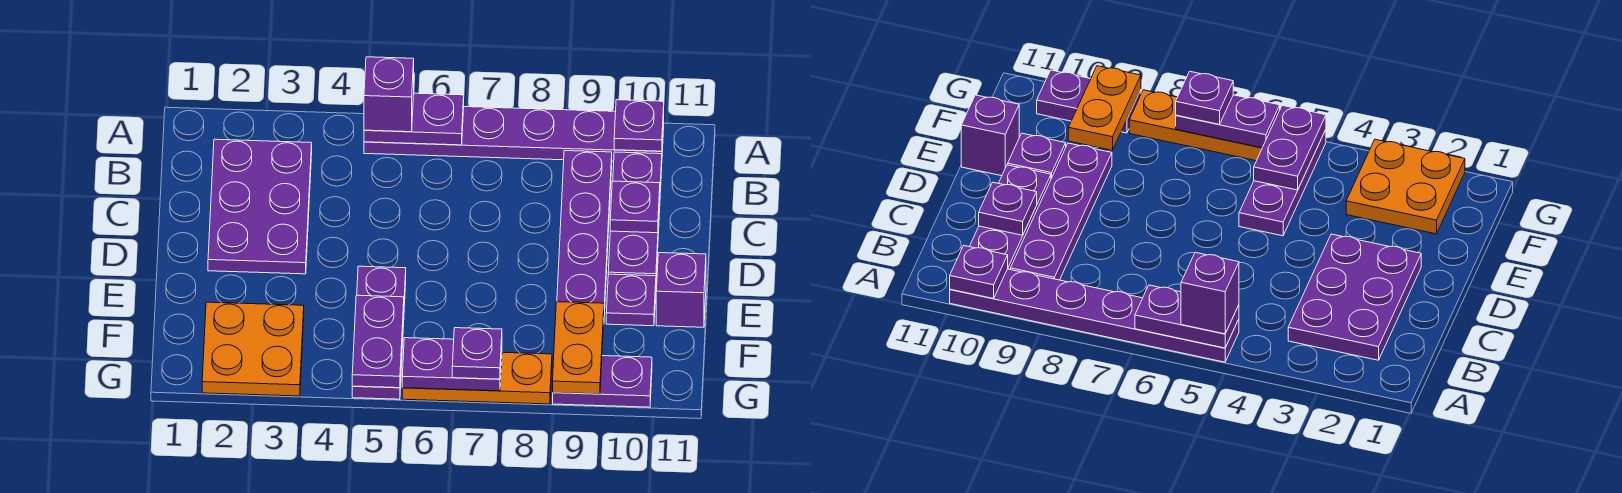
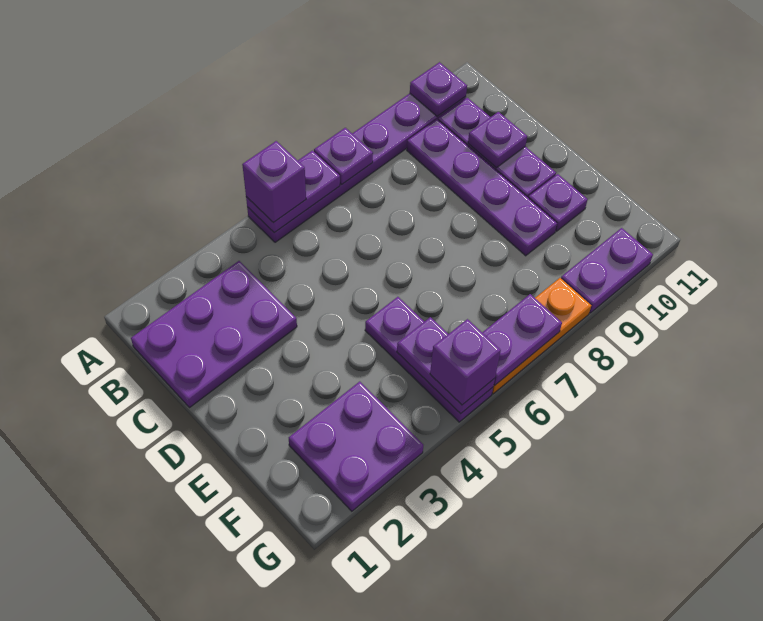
purple plate B2:D3 level 1 -> purple plate B1:C3 level 1
purple brick E11 level 1 -> purple brick G5 level 3
orange plate F2:G3 level 1 -> purple plate F2:G3 level 1
orange plate F9:G9 level 2 -> none
purple plate G7 level 3 -> purple plate A7 level 2

